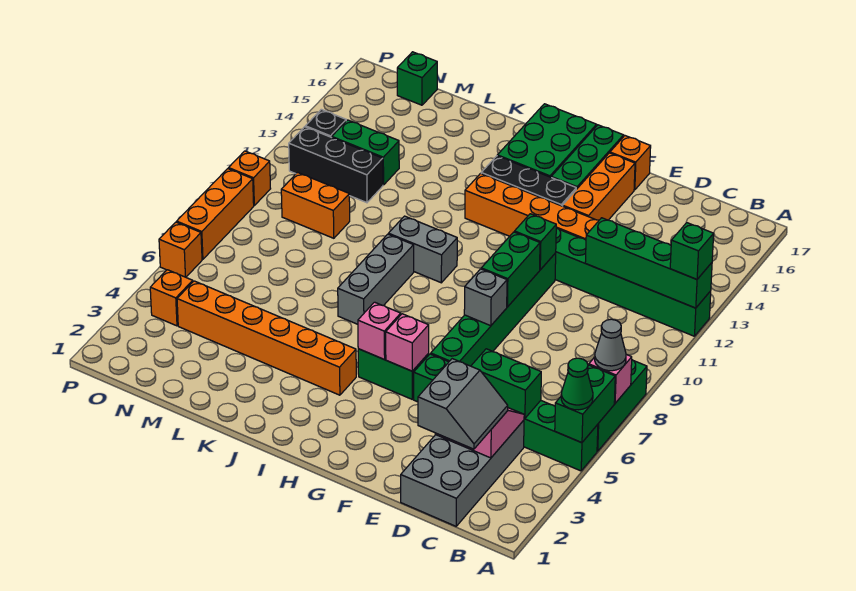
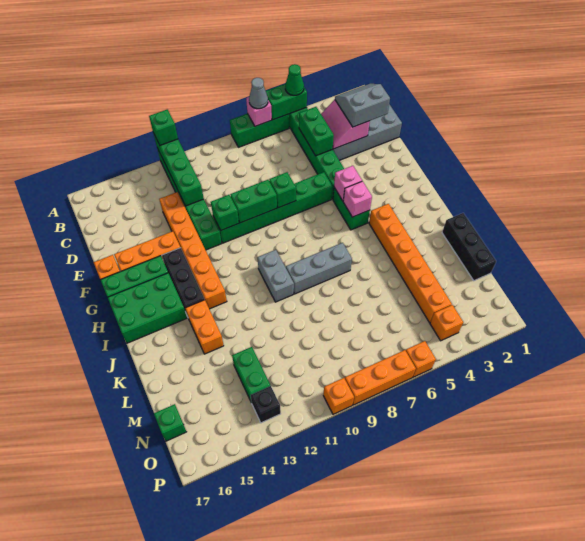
grey brick F8 level 2 -> green brick F8 level 2
orange brick M10:N10 level 1 -> orange brick J14:K14 level 1
black brick M12:O12 level 1 -> black brick K1:M1 level 1

